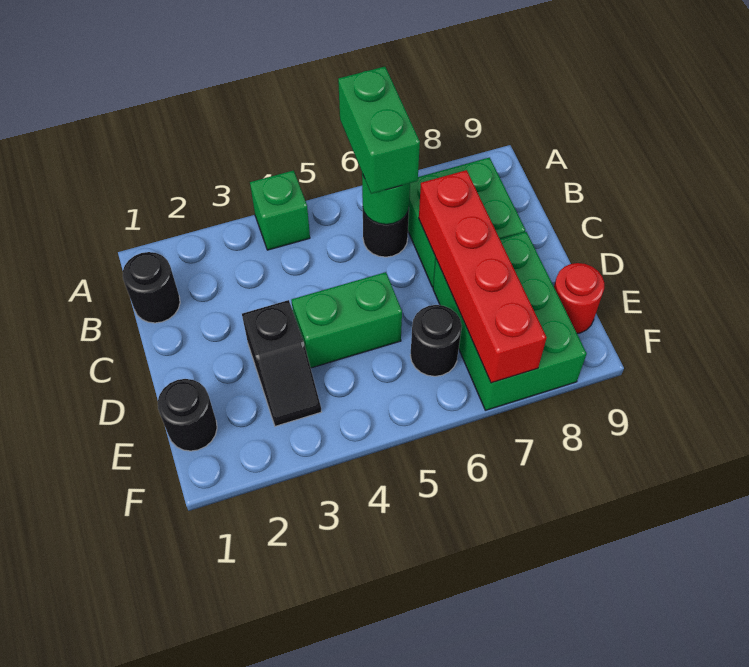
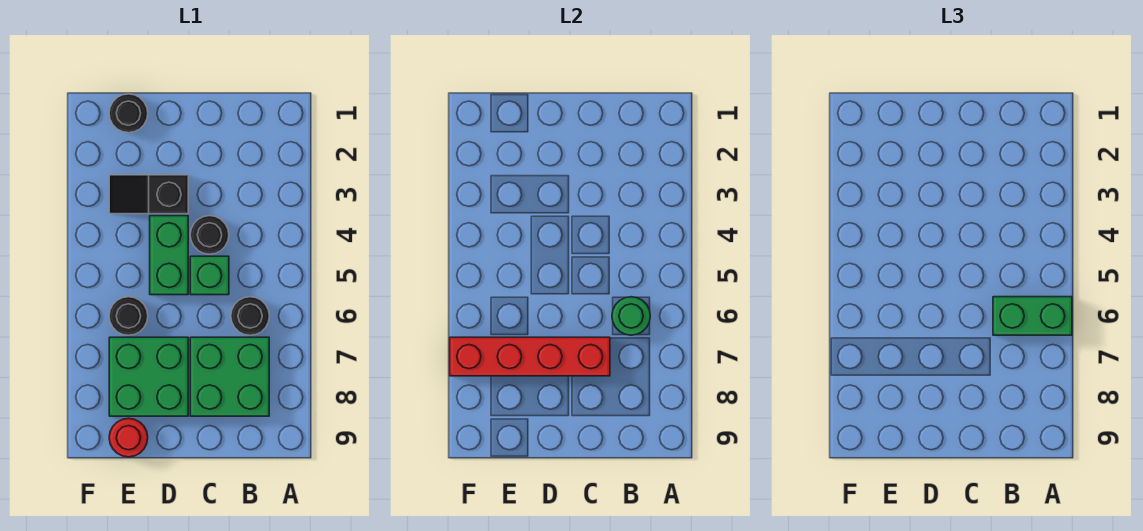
green brick A4 level 1 -> green brick C5 level 1
black round brick B1 level 1 -> black round brick C4 level 1
green brick D7:F8 level 1 -> green brick D7:E8 level 1

